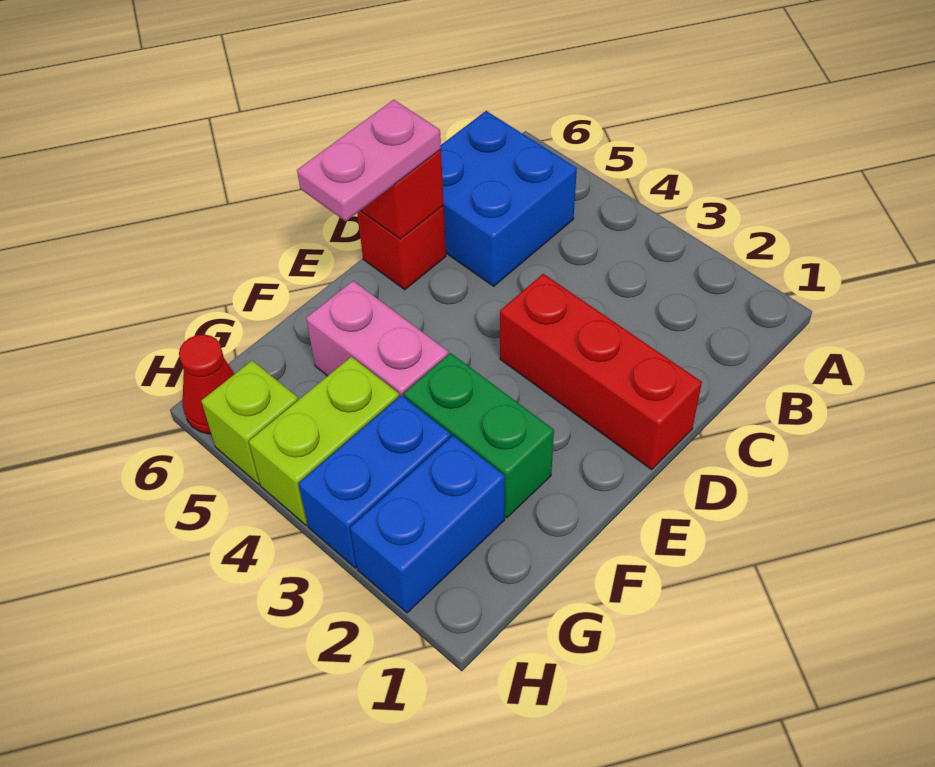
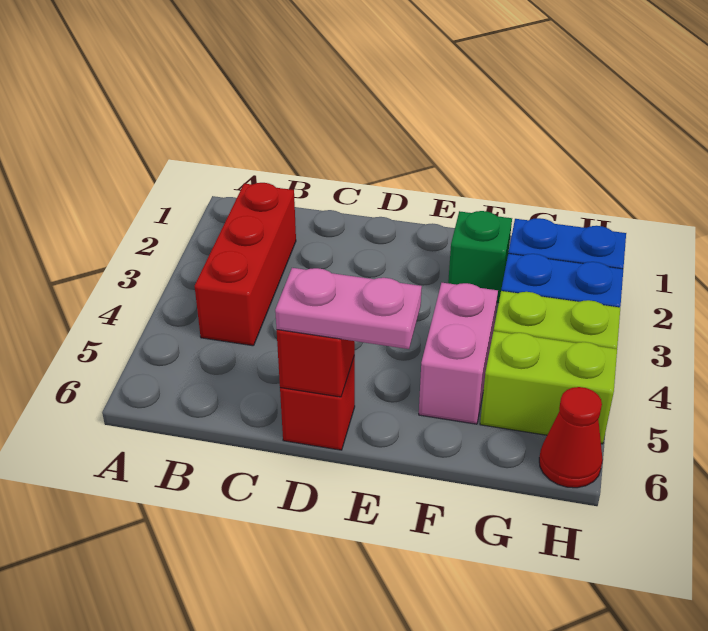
blue brick B5:C6 level 1 -> none
red brick D1:D3 level 1 -> red brick B2:B4 level 1
green brick F2:F3 level 1 -> green brick F2 level 1
lime brick H5 level 1 -> lime brick G5:H5 level 1

